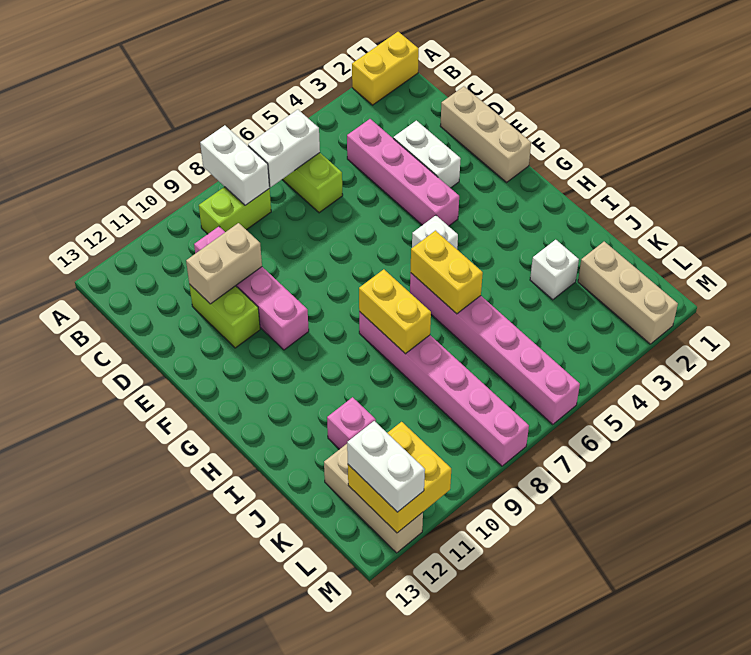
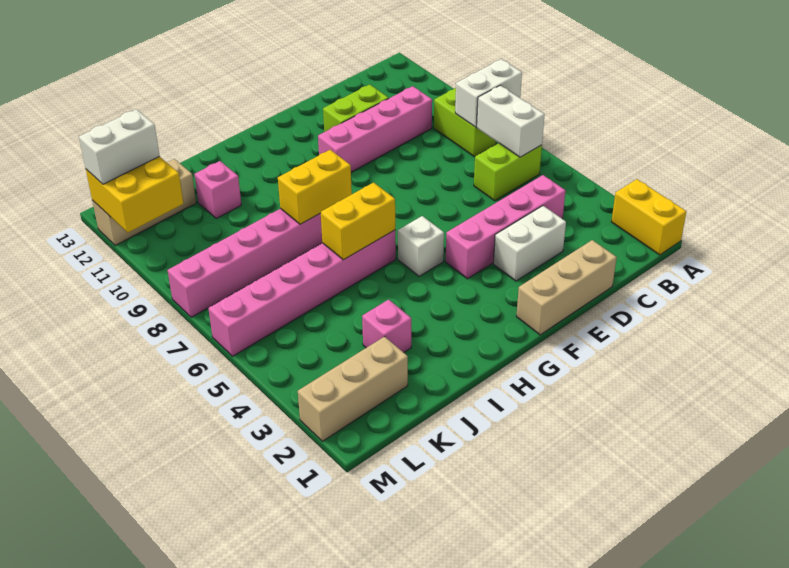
tan brick D10:D11 level 2 -> none
white brick J3 level 1 -> pink brick J3 level 1

